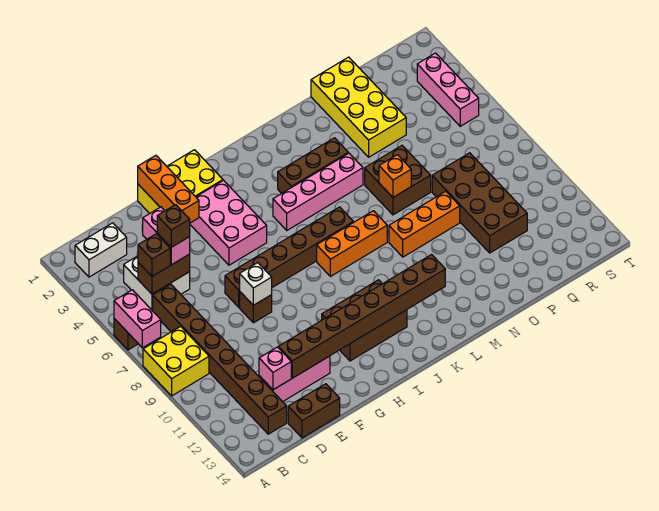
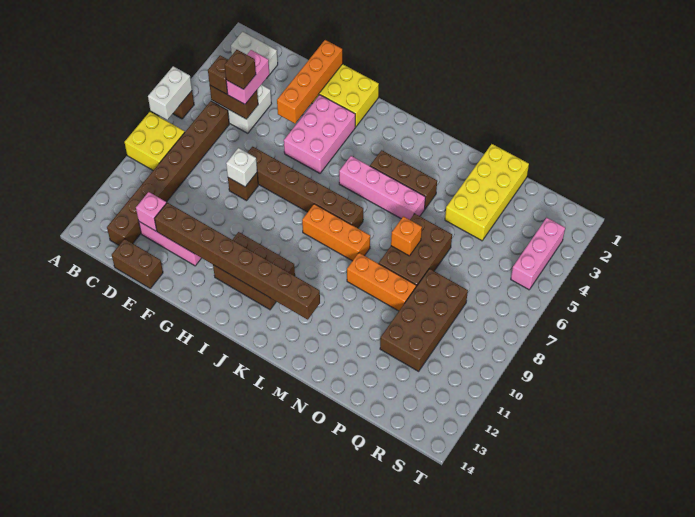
pink brick A6:A7 level 2 -> white brick A6:A7 level 2
orange brick F1:F3 level 2 -> orange brick F1:F4 level 2
brown brick N6:O7 level 1 -> brown brick N6:O8 level 1

